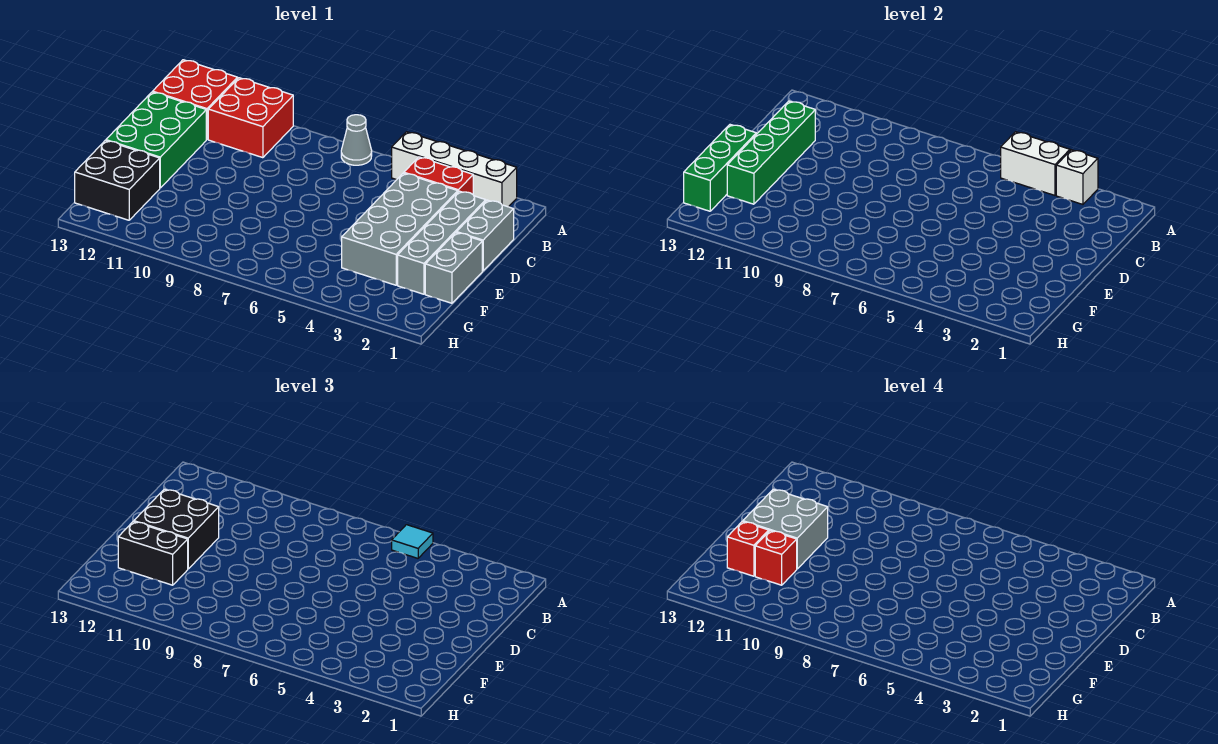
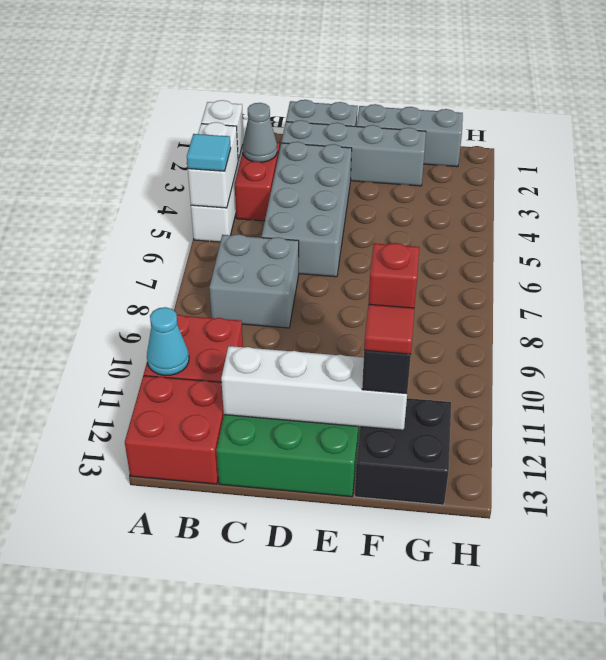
grey cone A7 level 1 -> grey cone B3 level 2
none -> cyan cone A11 level 2
grey brick C3:F4 level 1 -> grey brick C3:D6 level 1
green brick C12:F12 level 2 -> white brick C12:F12 level 2
black brick D11:E12 level 3 -> none
grey brick D11:E12 level 4 -> grey brick B7:C8 level 1
grey brick E1:F1 level 1 -> grey brick E1:G1 level 1
green brick E13:G13 level 2 -> none
red brick F12 level 4 -> red tile F12 level 4

